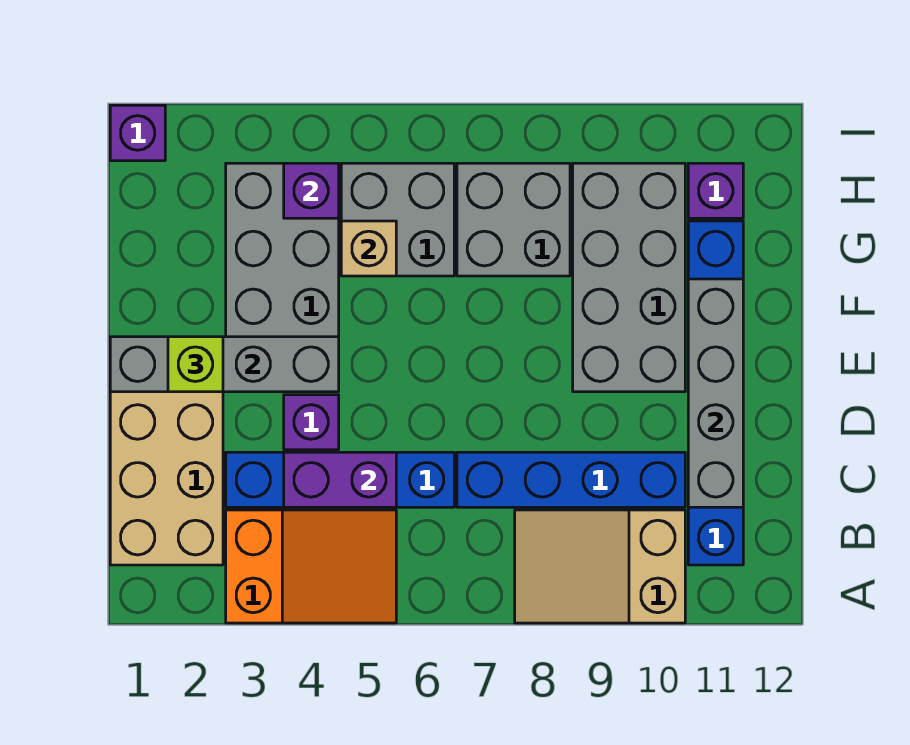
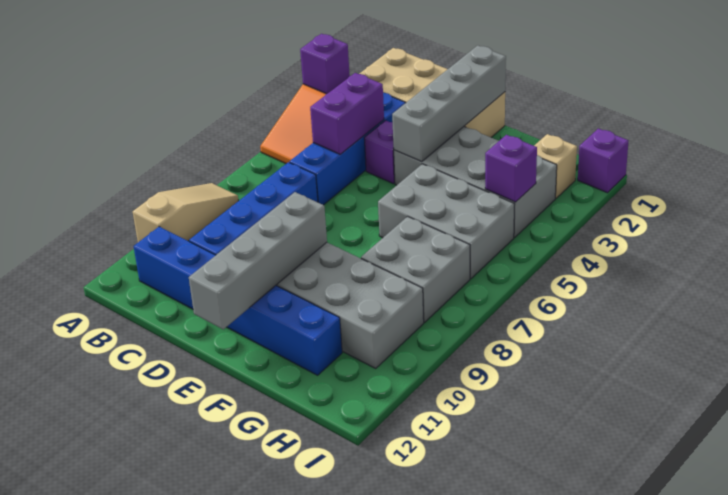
tan slope A8:B10 level 1 top 10 -> tan slope A8:A10 level 1 top 10
grey brick C11:F11 level 2 -> grey brick E9:E12 level 2
lime brick E2 level 3 -> none
grey brick G5:H6 level 1 -> grey brick F5:H6 level 1
tan brick G5 level 2 -> tan brick H2 level 1
purple brick H11 level 1 -> purple brick A3 level 2

